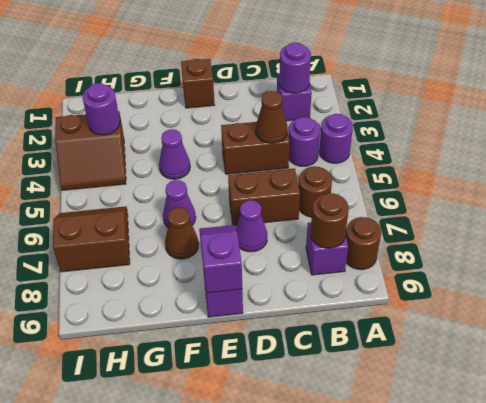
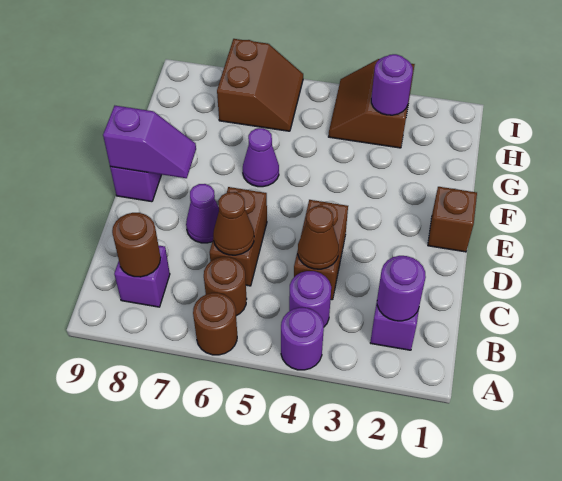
brown round brick A8 level 1 -> brown round brick A6 level 1
purple cone F4 level 1 -> none
brown cone F7 level 1 -> brown cone C6 level 2

